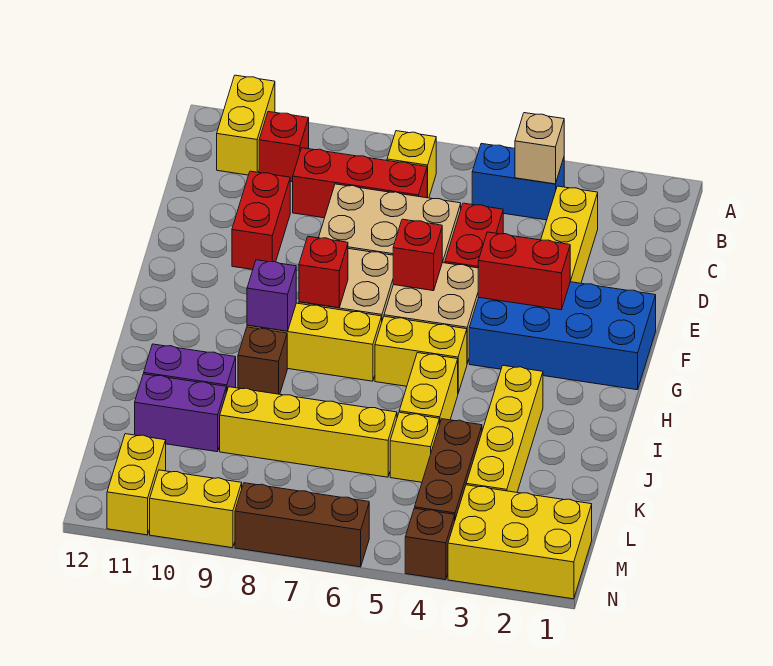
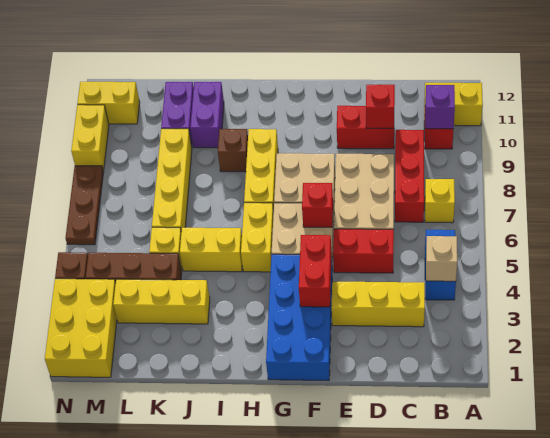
red brick G8 level 2 -> red brick D10 level 2
purple brick H9 level 2 -> purple brick B10 level 2
yellow brick I3:L3 level 1 -> yellow brick J3:L3 level 1
brown brick N6:N8 level 1 -> brown plate N6:N8 level 1

